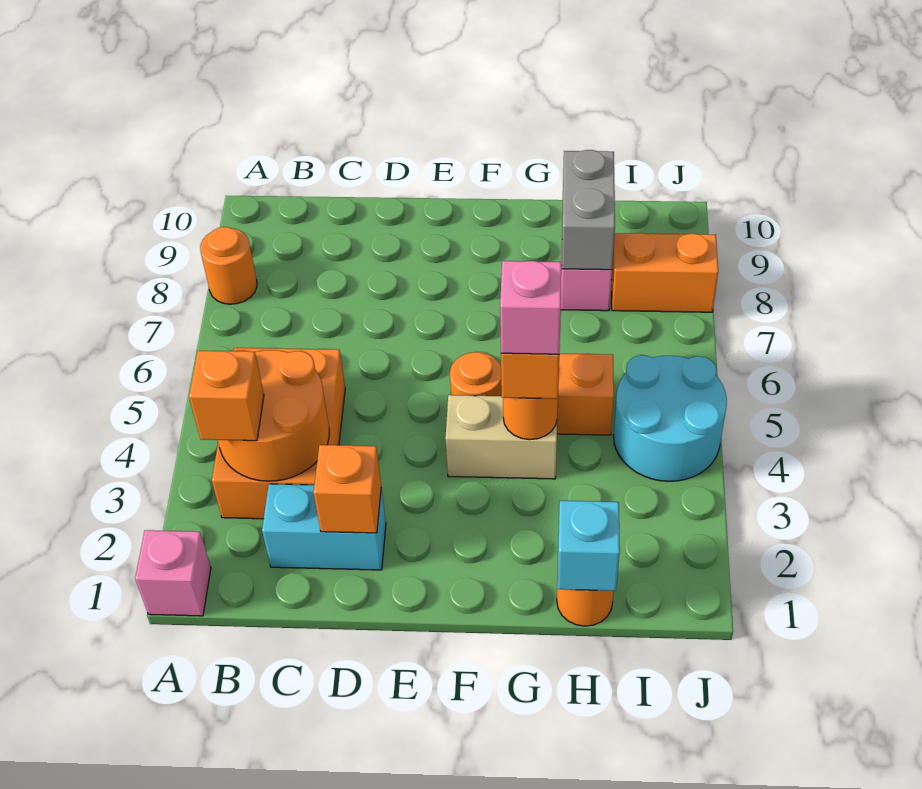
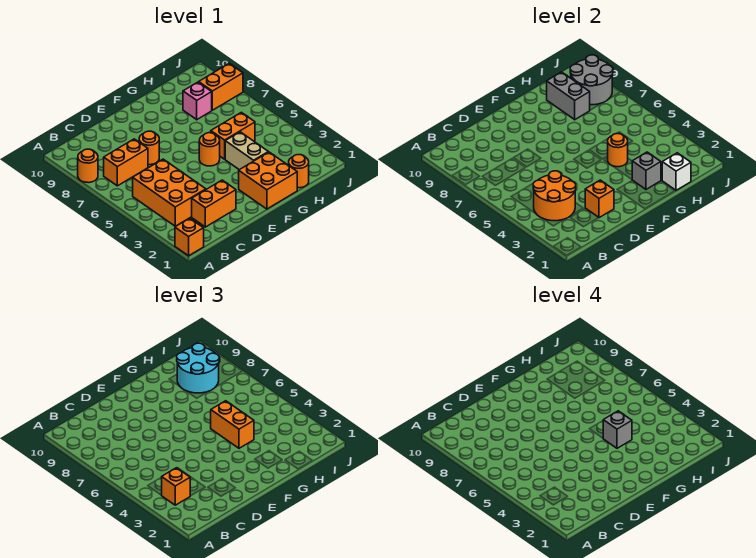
pink brick A1 level 1 -> orange brick A1 level 1
none -> orange brick B7:C7 level 1
cyan brick C2:D2 level 1 -> orange brick C2:D2 level 1
none -> orange round brick D7 level 1
none -> orange brick F1:G2 level 1
tan brick F4:G4 level 1 -> tan brick G3:G4 level 1
none -> grey brick G2 level 2
pink brick G4 level 4 -> grey brick G4 level 4
cyan brick H1 level 2 -> white brick H1 level 2
cyan round brick I4:J5 level 1 -> cyan round brick H8:I9 level 3
none -> grey round brick I8:J9 level 2

